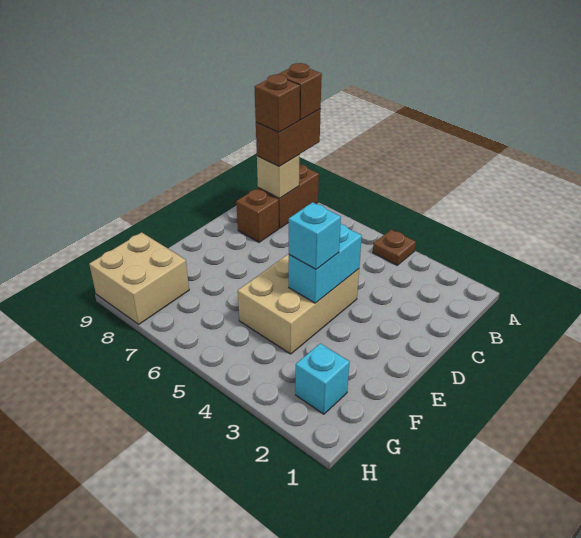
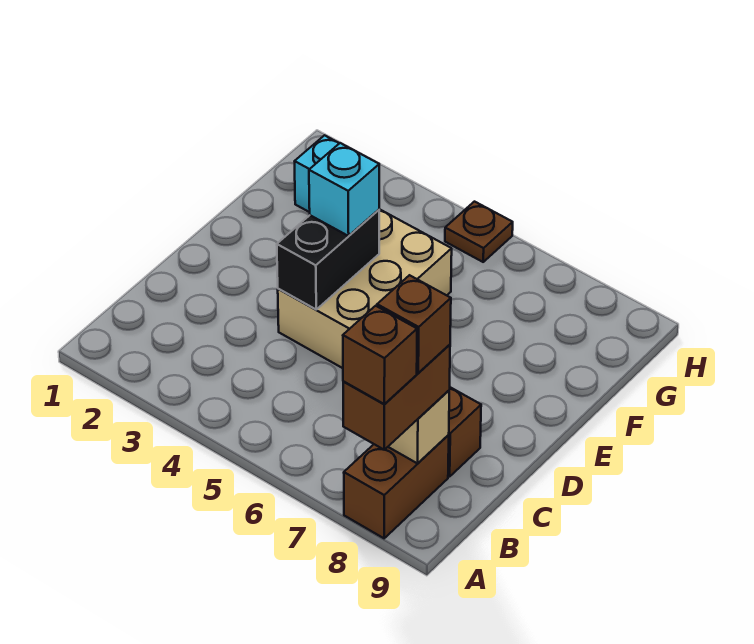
brown plate A4 level 1 -> brown plate H5 level 1
cyan brick D4:E4 level 2 -> black brick D4:E4 level 2
tan brick G8:H9 level 1 -> none

